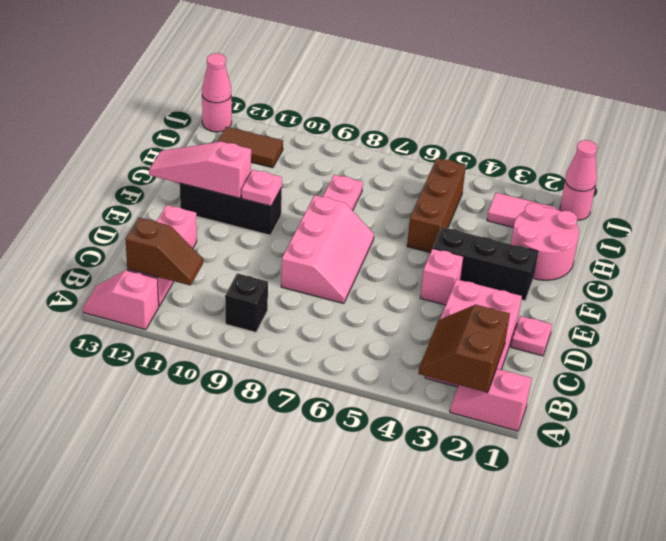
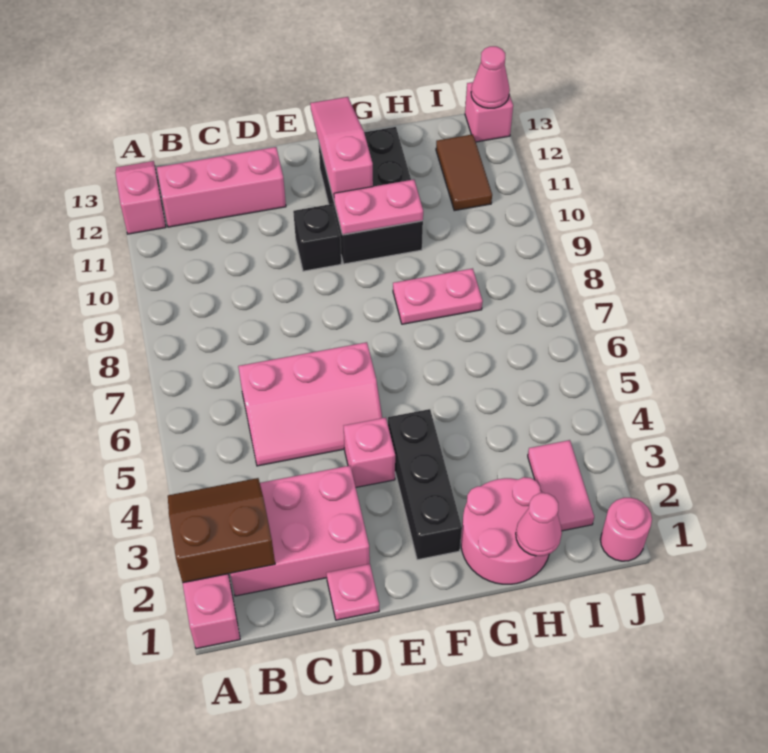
black brick B9 level 1 -> black brick E10 level 1
brown slope B11:B12 level 2 top 12 -> none
pink slope D7:F8 level 1 top 8 -> pink slope C5:E6 level 1 top 6
black brick F10:F12 level 1 -> black brick F10:G12 level 1
pink plate F10 level 2 -> pink plate F10:G10 level 2
brown brick G5:I5 level 1 -> none
pink cone J1 level 2 -> pink cone H1 level 2
pink round brick J13 level 1 -> pink brick J13 level 1

